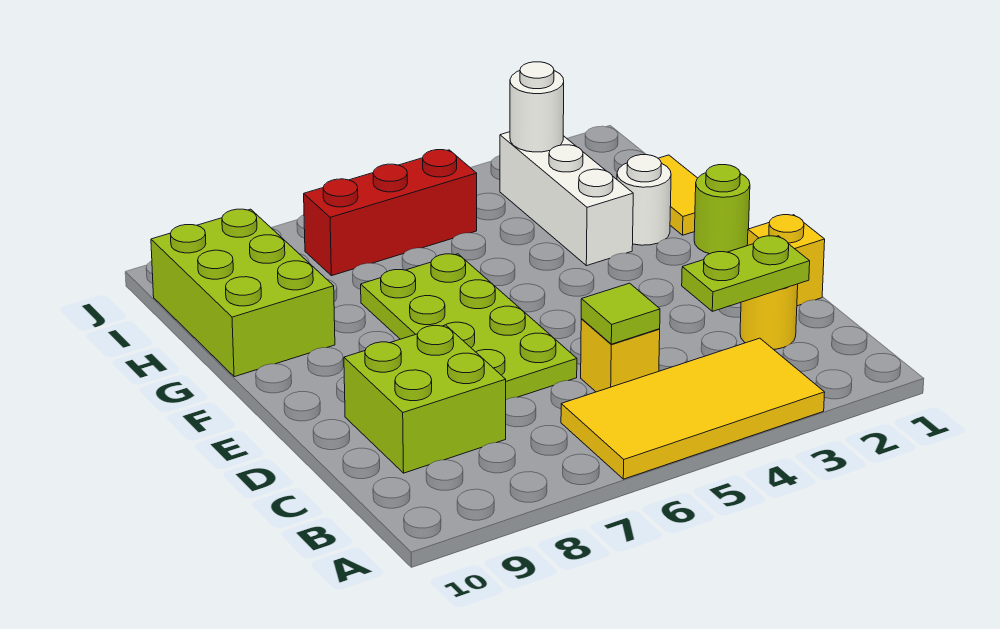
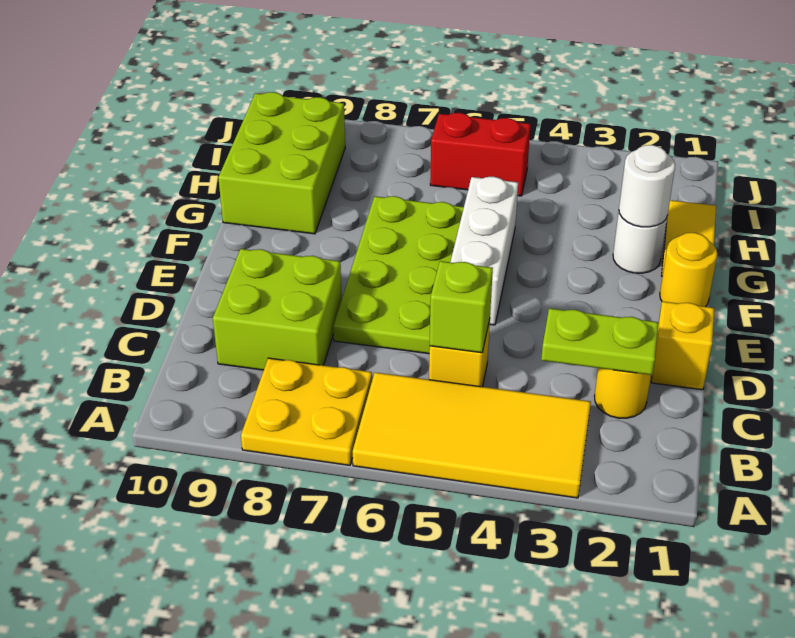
none -> yellow plate A7:B8 level 1
lime tile C5 level 2 -> lime brick C5 level 2
lime round brick F1 level 1 -> yellow round brick F1 level 1
white brick G3:I3 level 1 -> white brick E5:G5 level 1
white round brick I3 level 2 -> white round brick G2 level 2
red brick I5:I7 level 1 -> red brick I5:I6 level 1

